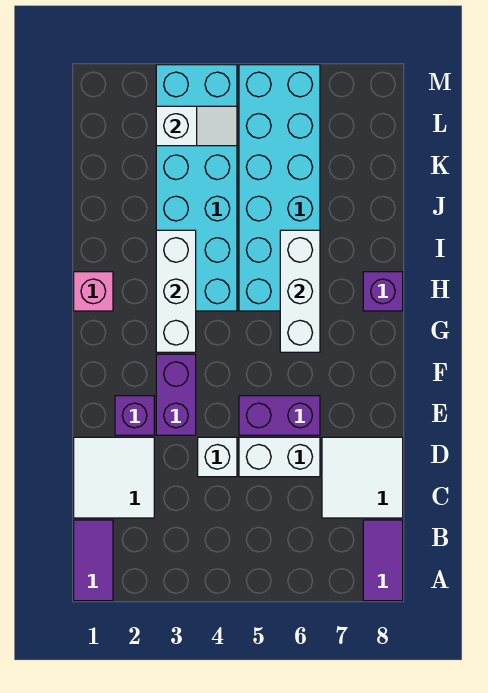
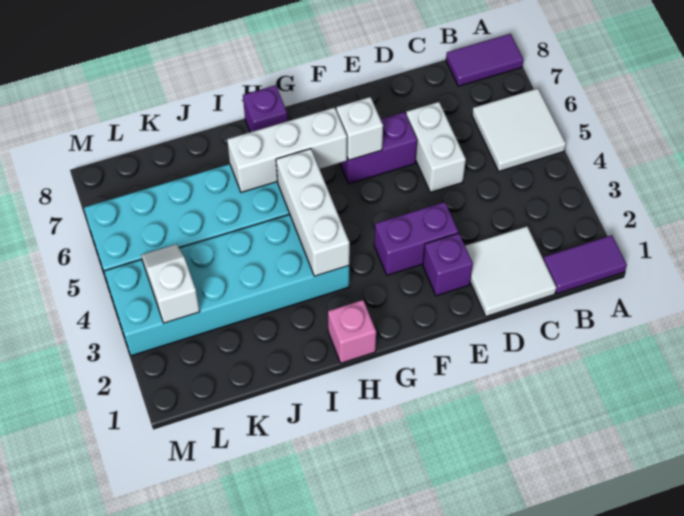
white tile C7:D8 level 1 -> white tile A5:B6 level 1
white brick D4 level 1 -> white brick F6 level 2
purple brick E5:E6 level 1 -> purple brick E6:F6 level 1
white brick G3:I3 level 2 -> white brick H3:H5 level 2

